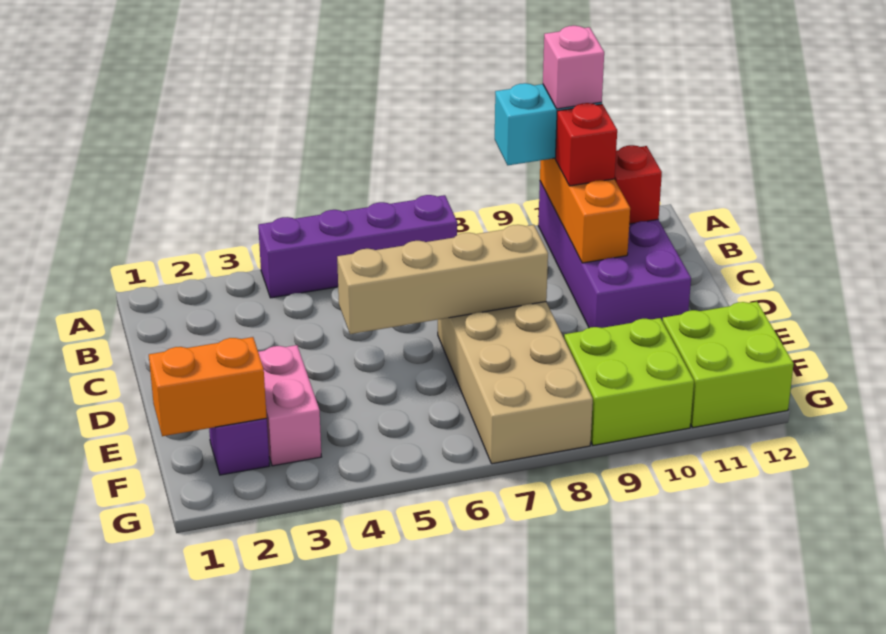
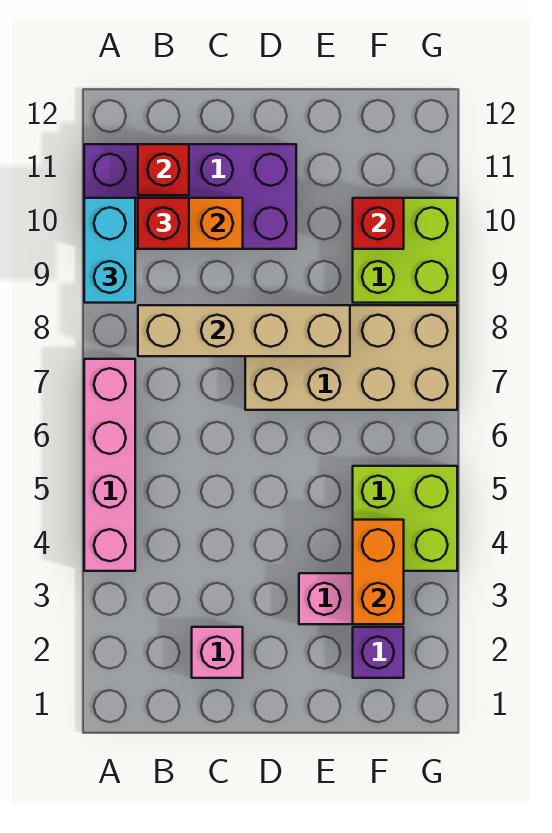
purple brick A4:A7 level 1 -> pink brick A4:A7 level 1
pink brick A10 level 4 -> pink brick C2 level 1
tan brick D5:D8 level 2 -> tan brick B8:E8 level 2
orange brick F1:F2 level 2 -> orange brick F3:F4 level 2
none -> red brick F10 level 2
lime brick F11:G12 level 1 -> lime brick F4:G5 level 1

